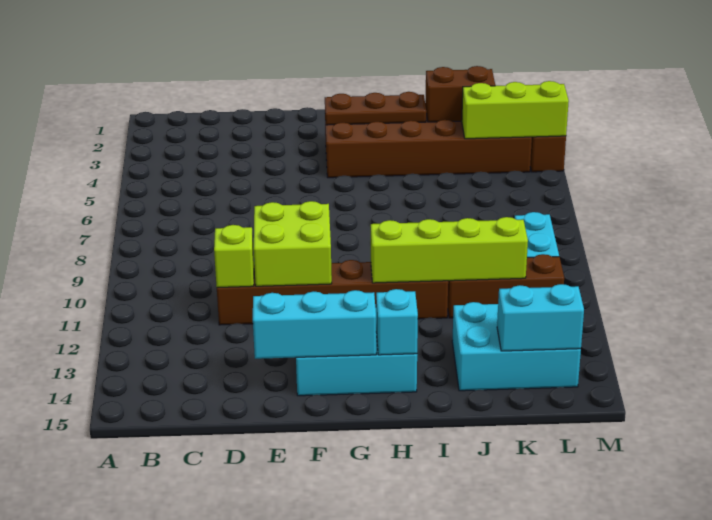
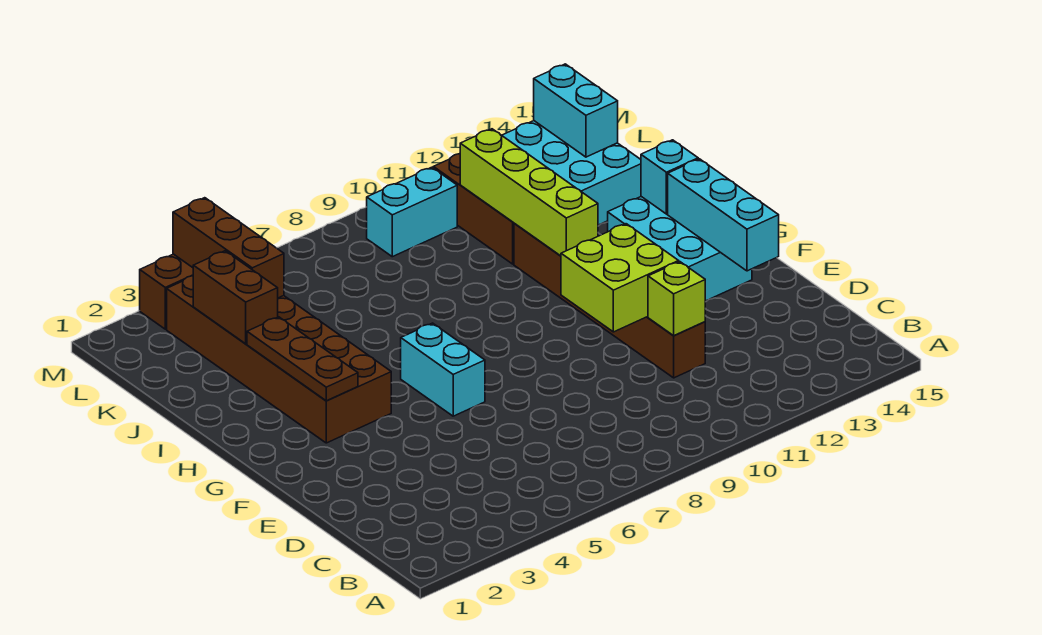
none -> cyan brick F6:G6 level 1
lime brick K4:M4 level 2 -> brown brick K4:M4 level 2

